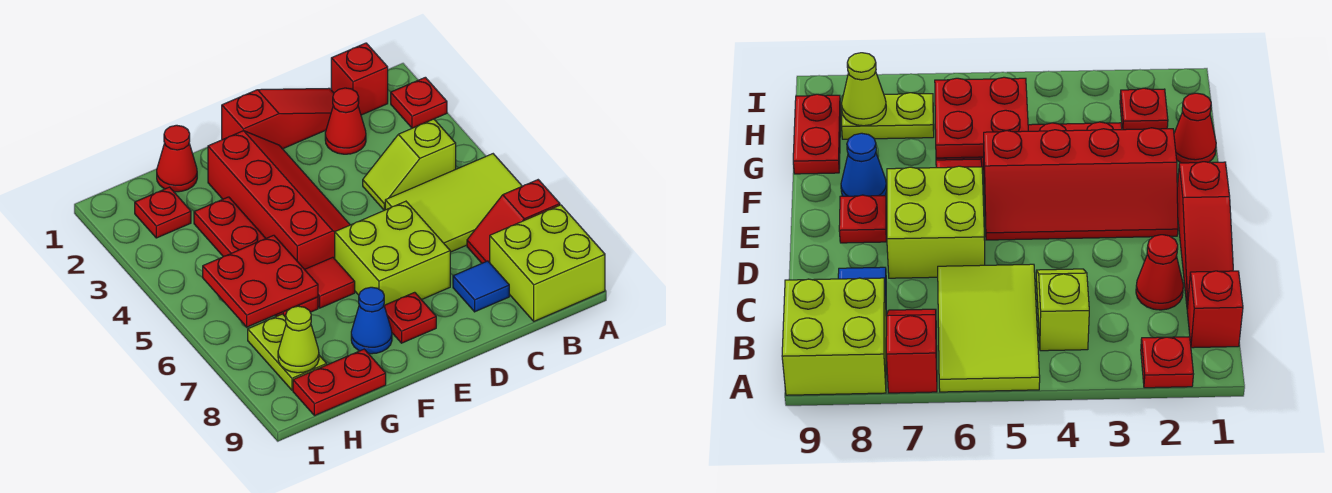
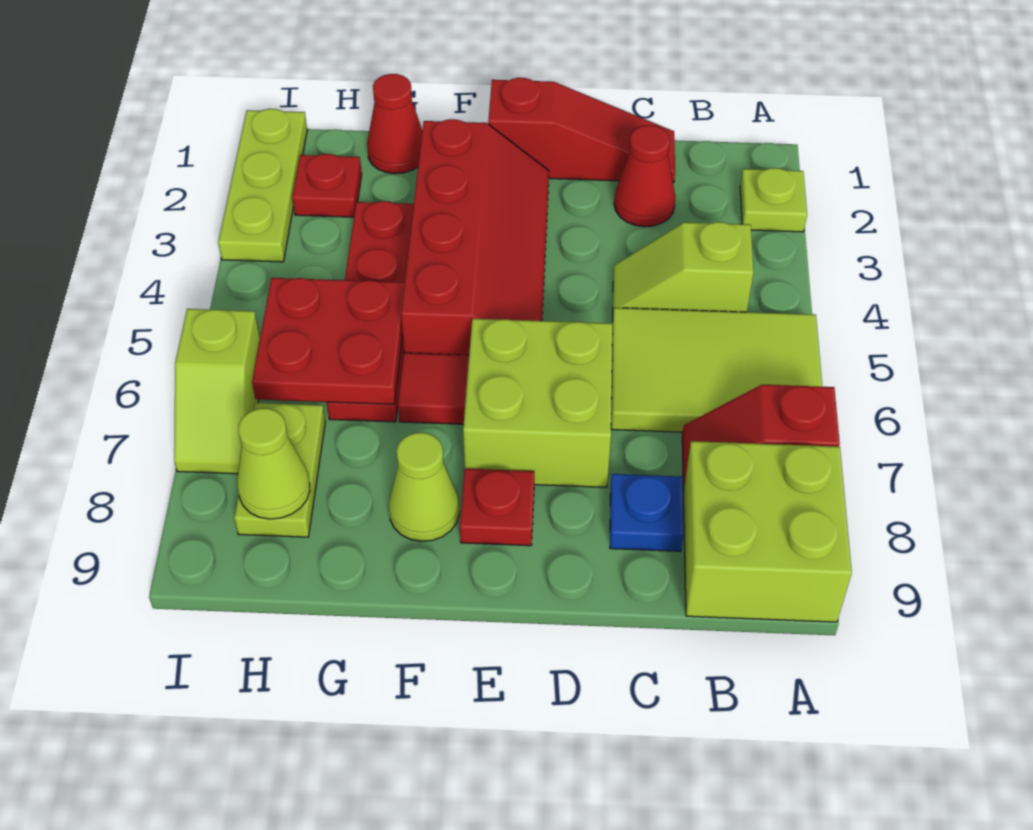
red plate A2 level 1 -> lime plate A2 level 1
red brick B1 level 1 -> none
blue tile C8 level 1 -> blue plate C8 level 1
blue cone F8 level 1 -> lime cone F8 level 1
red plate G9:H9 level 1 -> none
none -> lime plate I1:I3 level 1
none -> lime slope I6:I7 level 1 top 6

